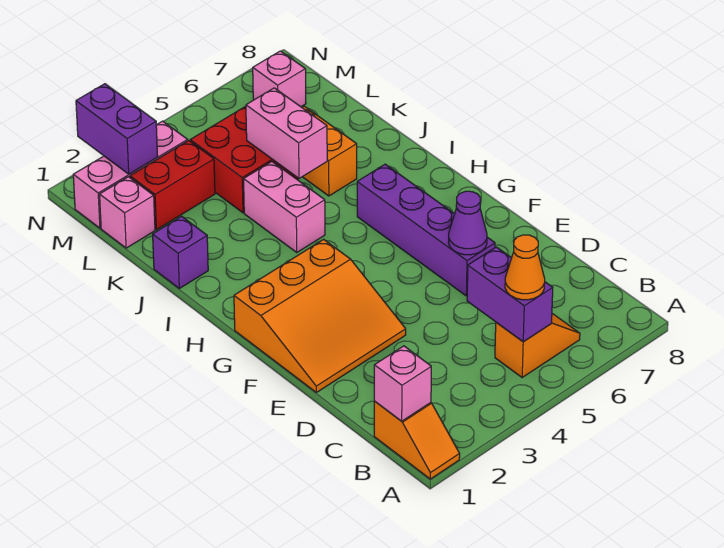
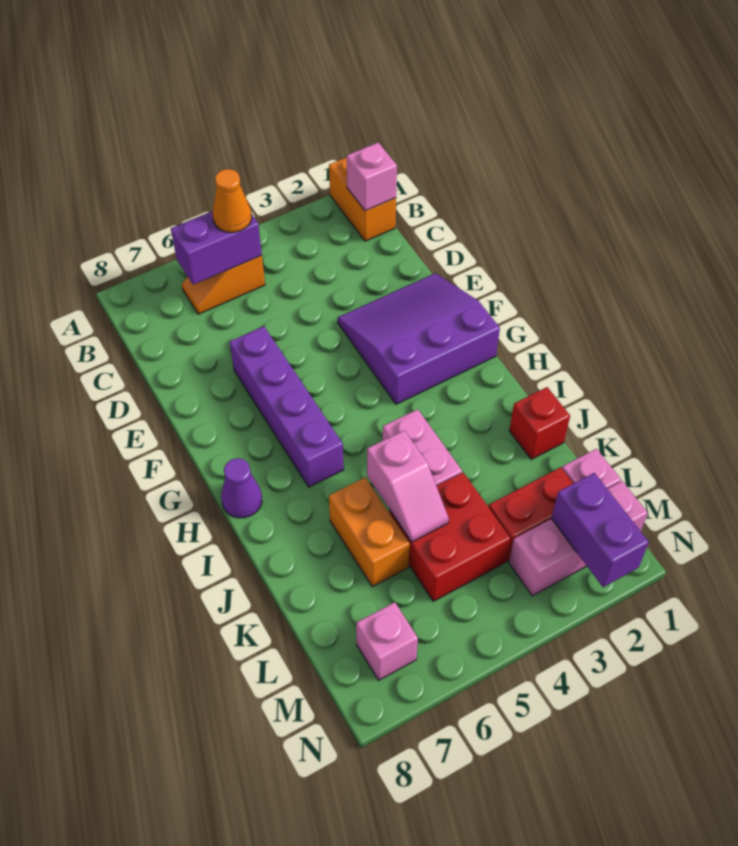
orange slope A1:B1 level 1 top B -> orange brick A1:B1 level 1
purple brick B5:C5 level 2 -> purple brick B5:B6 level 2
orange slope E1:G3 level 1 top G -> purple slope E1:G3 level 1 top G
purple cone E6 level 2 -> purple cone H8 level 1
purple brick J1 level 1 -> red brick J1 level 1
pink brick J5:K5 level 2 -> pink slope J5:K5 level 2 top J

